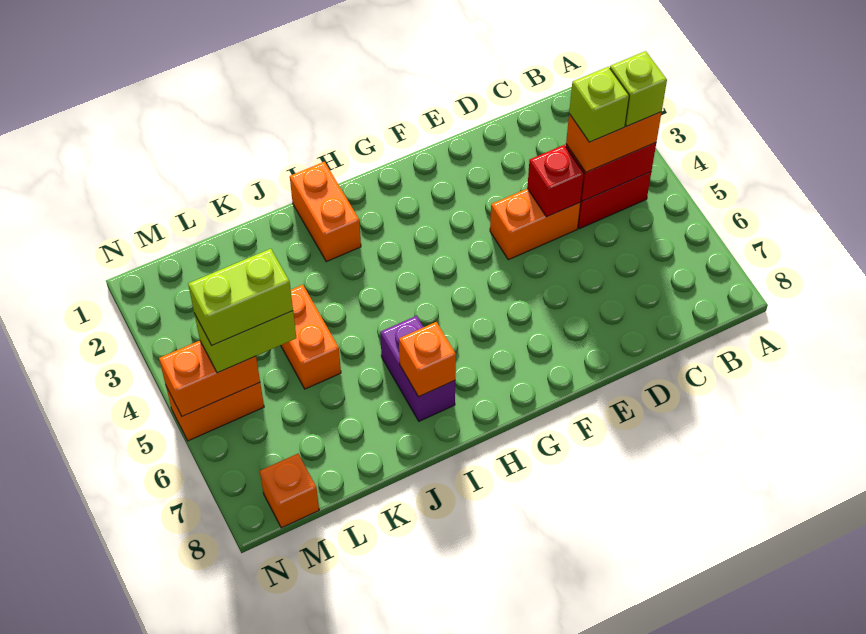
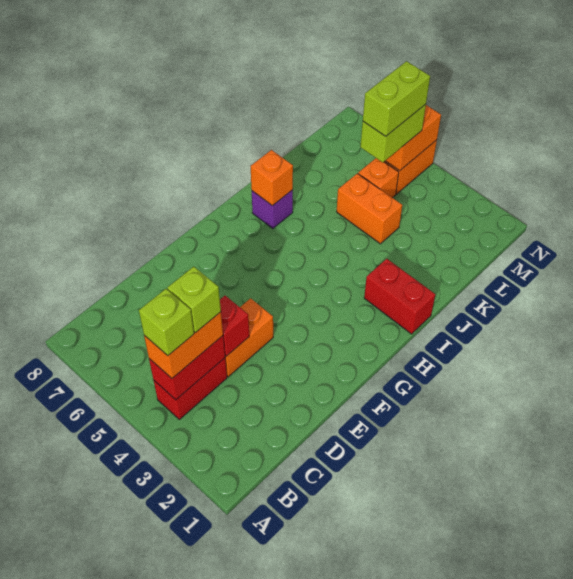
orange brick I1:I2 level 1 -> red brick I1:I2 level 1
purple brick I6:I7 level 1 -> purple brick I7 level 1
orange brick M8 level 1 -> orange brick L5 level 1

